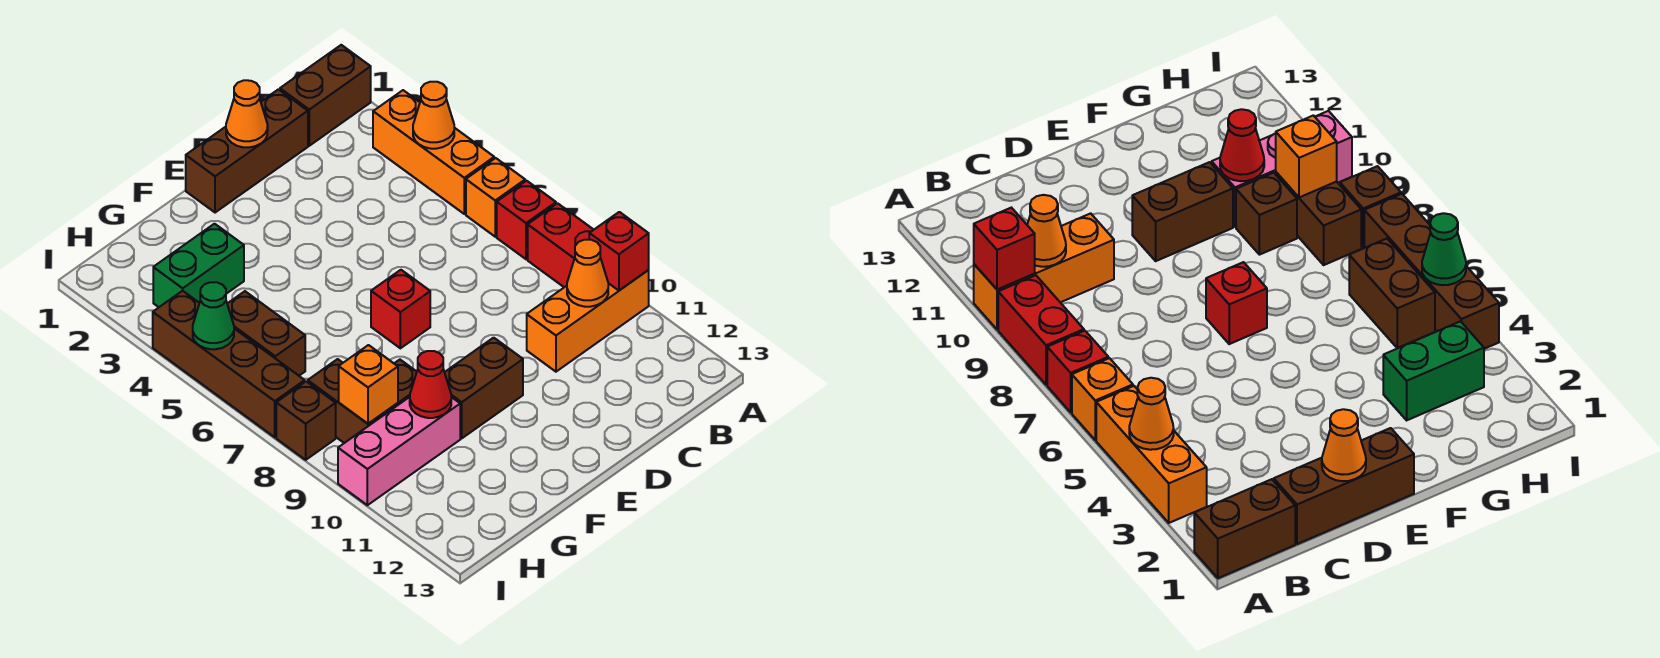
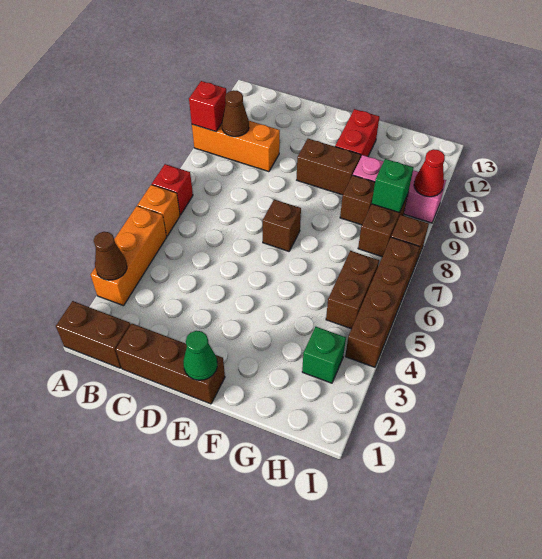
none -> brown cone A3 level 2
orange cone A4 level 2 -> none
red brick A8:A9 level 1 -> red brick F11:F12 level 1
orange cone B10 level 2 -> brown cone B10 level 2
orange cone D1 level 2 -> none
red brick E7 level 1 -> brown brick E7 level 1
green brick G3:H3 level 1 -> green brick H3 level 1
red cone G10 level 2 -> red cone I10 level 2
orange brick H9 level 2 -> green brick H9 level 2
green cone I5 level 2 -> green cone E1 level 2

